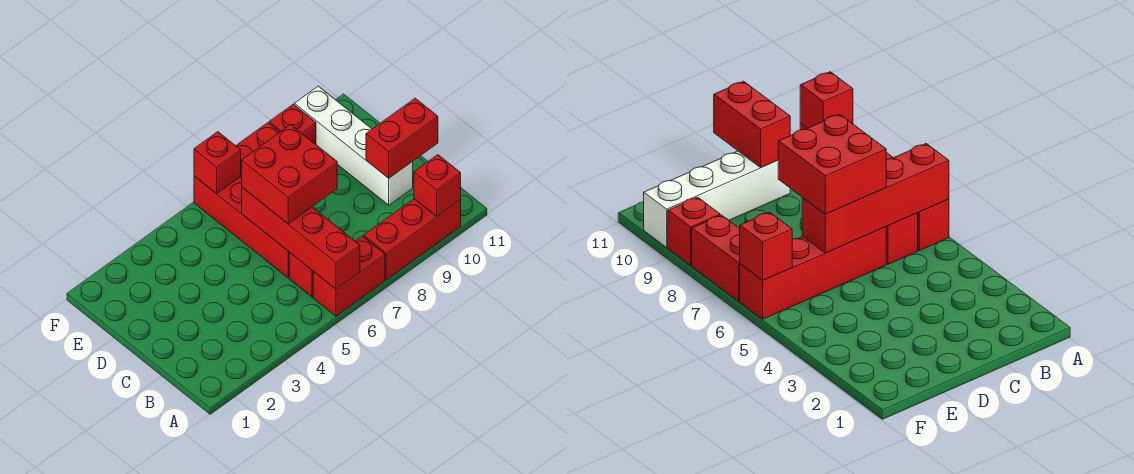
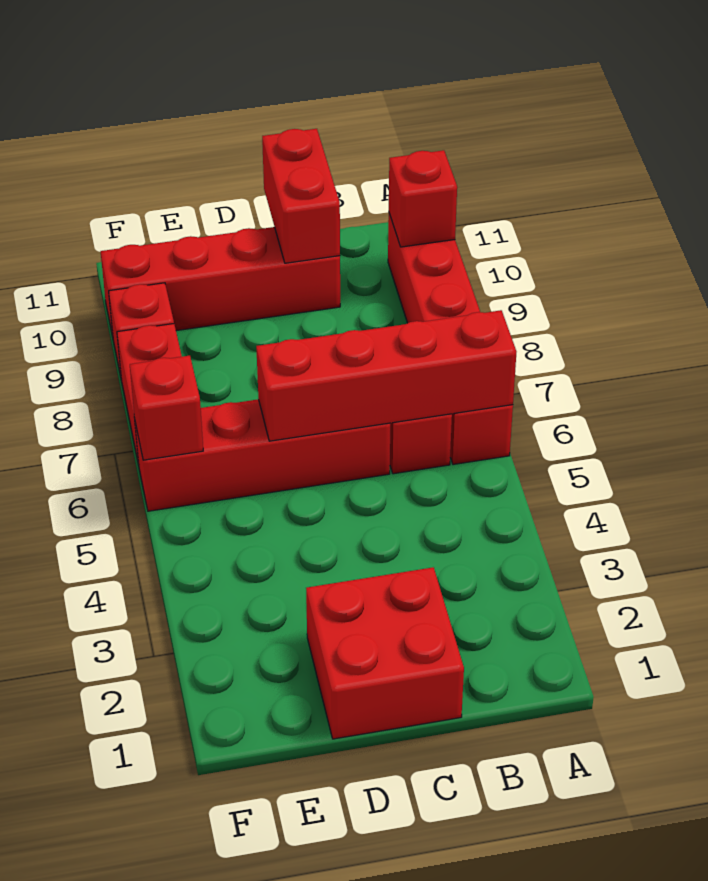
red brick C6:D7 level 3 -> red brick C1:D2 level 1
white brick C10:F10 level 1 -> red brick C10:F10 level 1

